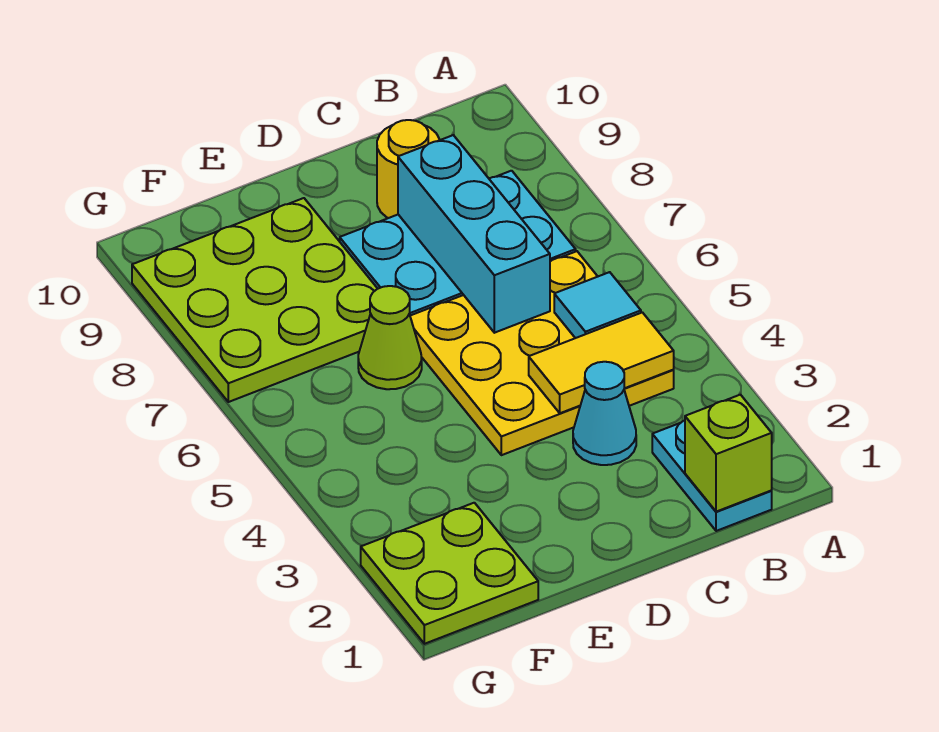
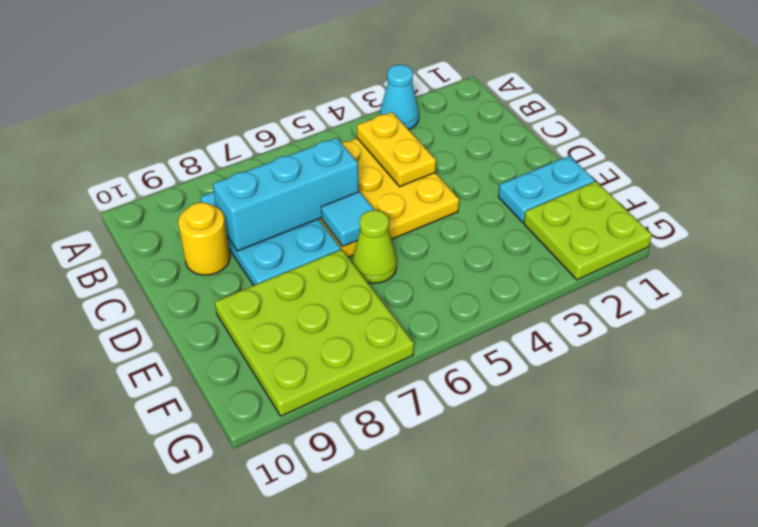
cyan plate B1:B2 level 1 -> cyan plate E1:E2 level 1
lime brick B1 level 2 -> none
yellow tile B4:C4 level 2 -> yellow plate B4:C4 level 2
cyan tile B5 level 2 -> cyan tile D6 level 2
cyan cone C3 level 1 -> cyan cone A3 level 1

